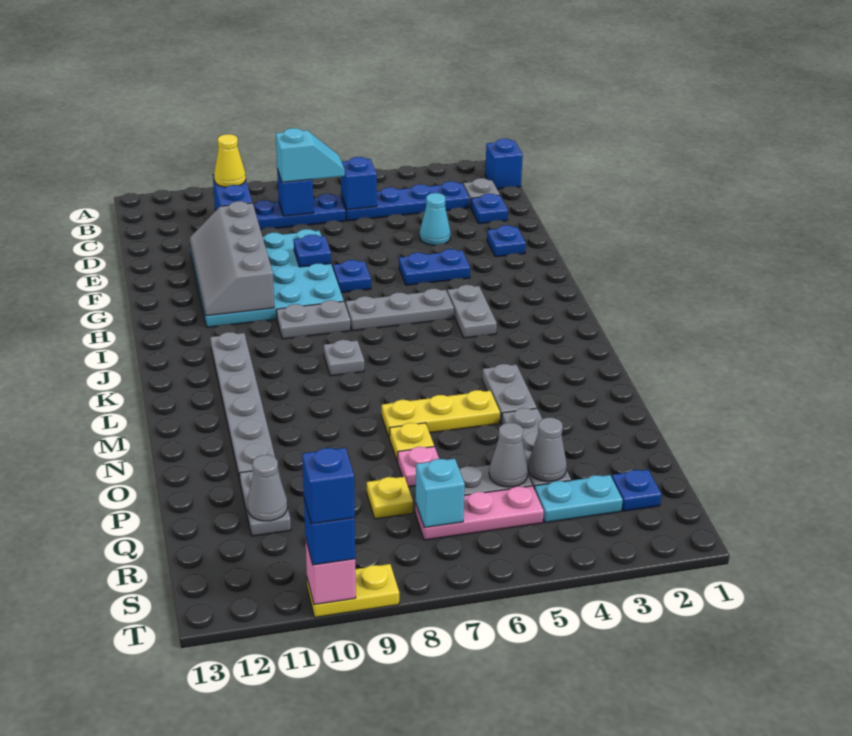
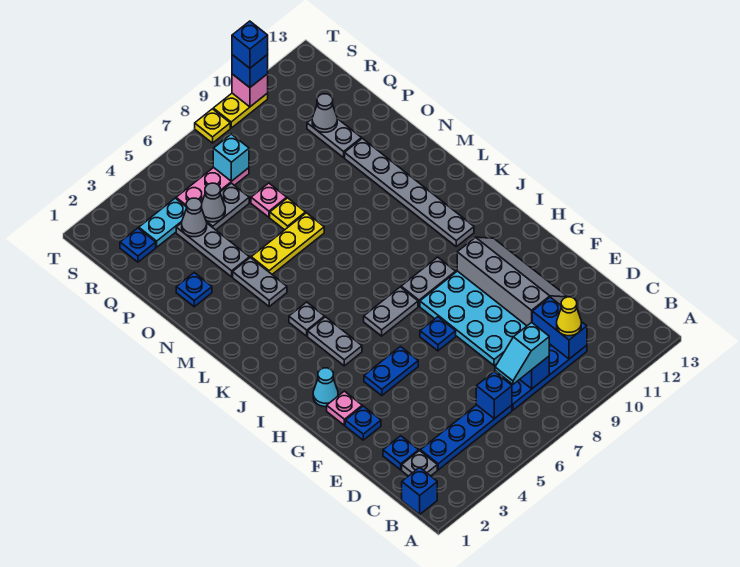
cyan cone E4 level 1 -> cyan cone H2 level 1
blue plate F8 level 2 -> blue plate O2 level 1
none -> pink plate G2 level 1
grey plate I5:I7 level 1 -> grey plate I6:I7 level 1
grey plate K8 level 1 -> grey plate K4 level 1
yellow plate Q8 level 1 -> yellow plate T8 level 1

